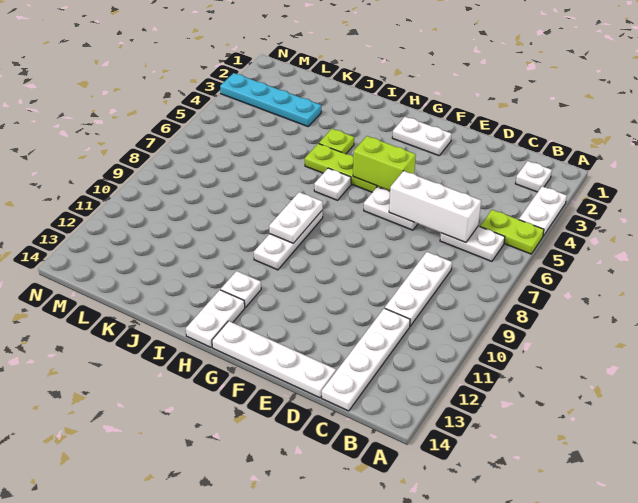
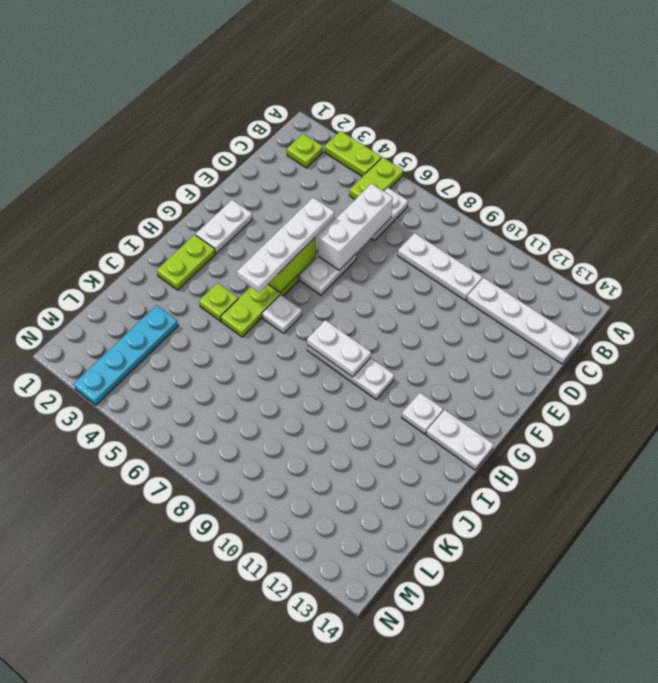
white plate A3:A4 level 1 -> lime plate A3:A4 level 1
white plate B2 level 1 -> lime plate B2 level 1
white plate D14:G14 level 1 -> white plate E5:H5 level 3
none -> lime plate H2:I2 level 1

